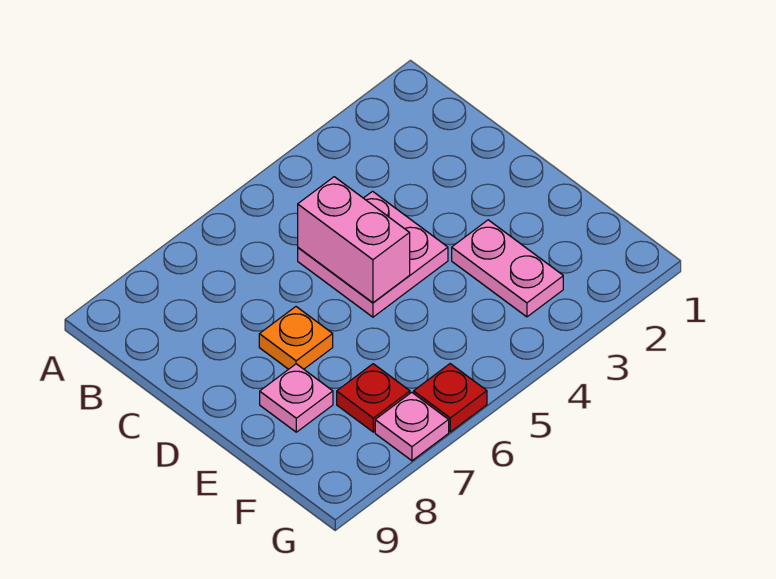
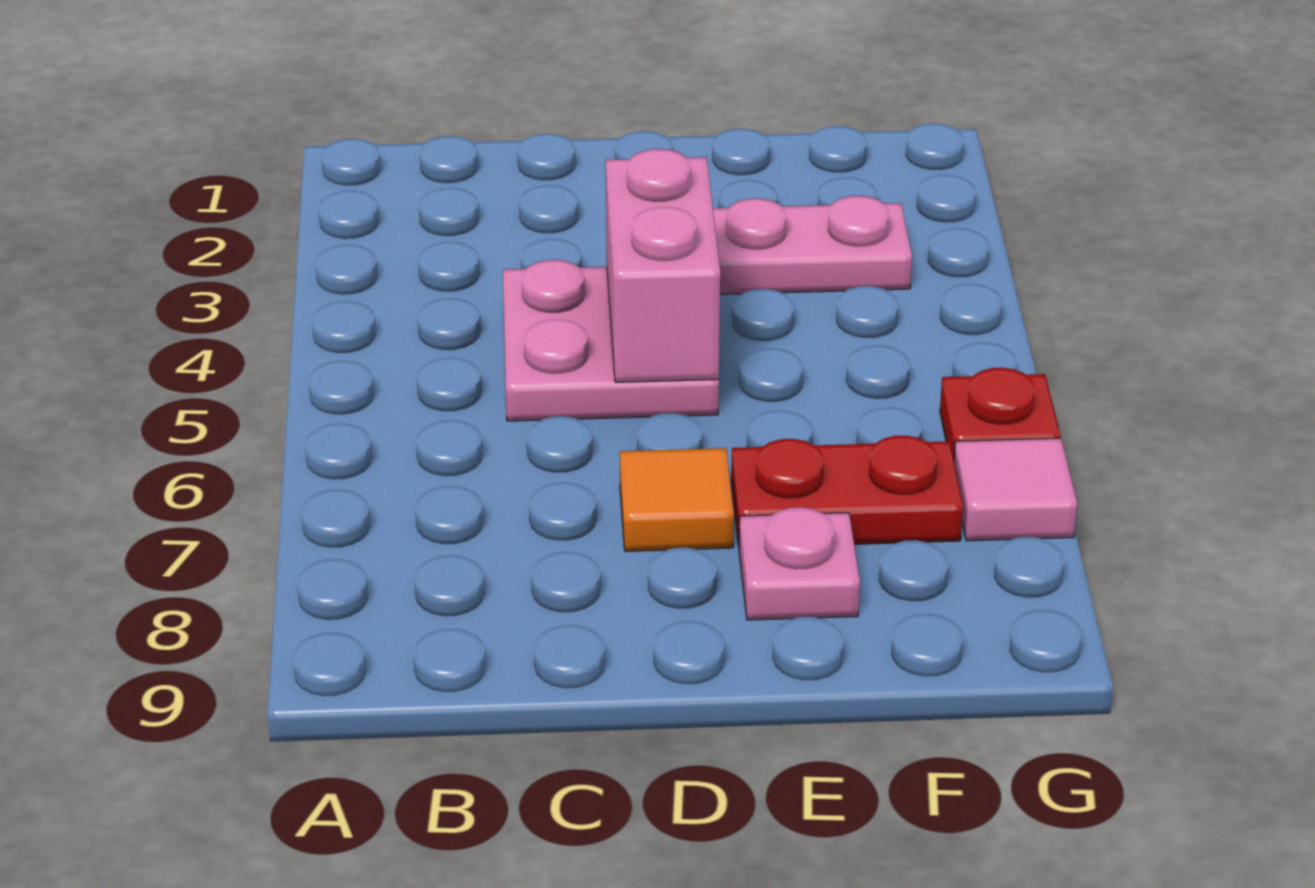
pink brick C5:D5 level 2 -> pink brick D4:D5 level 2
orange plate D7 level 1 -> orange tile D7 level 1
red plate F7 level 1 -> red plate E7:F7 level 1
pink plate G7 level 1 -> pink tile G7 level 1

